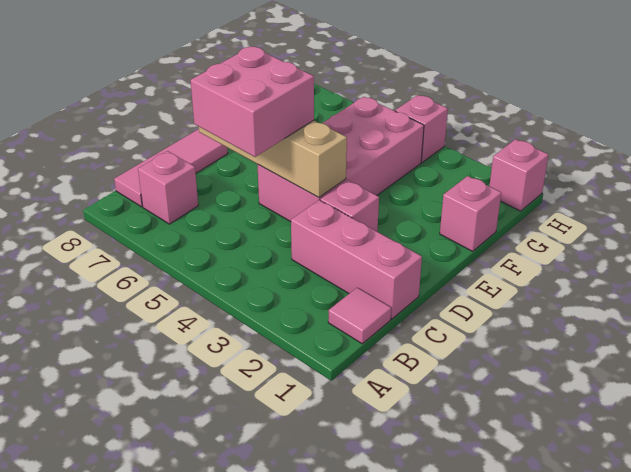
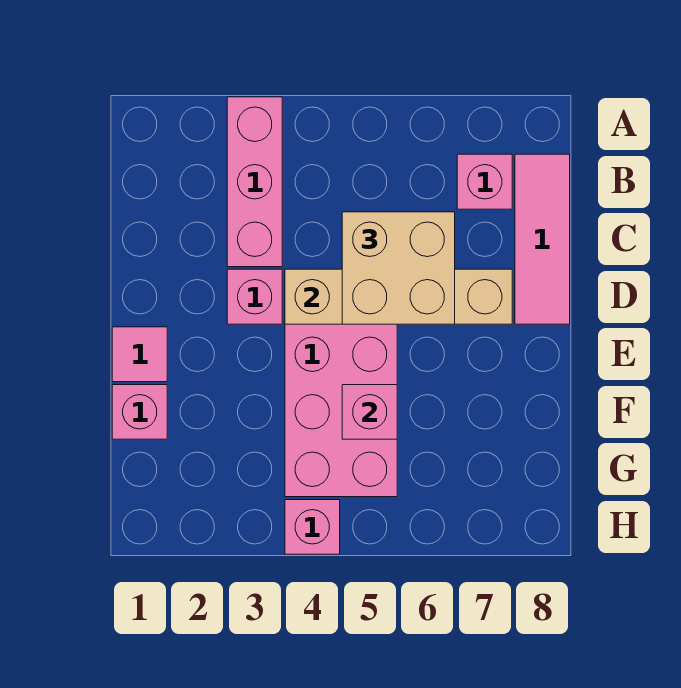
pink tile B1 level 1 -> pink tile E1 level 1
pink brick C1:C3 level 1 -> pink brick A3:C3 level 1
pink brick C5:D6 level 3 -> tan brick C5:D6 level 3
pink brick H1 level 1 -> pink brick F5 level 2

